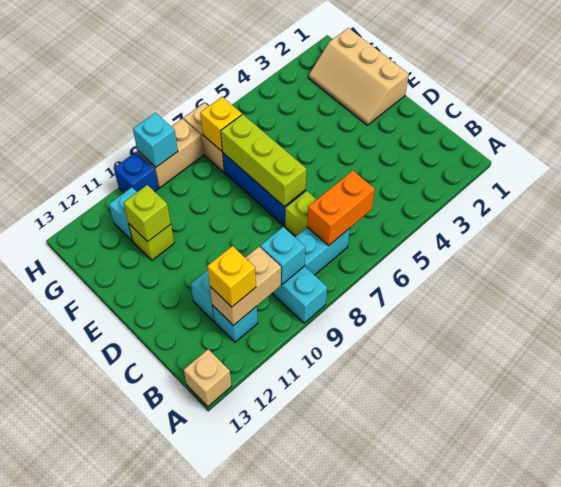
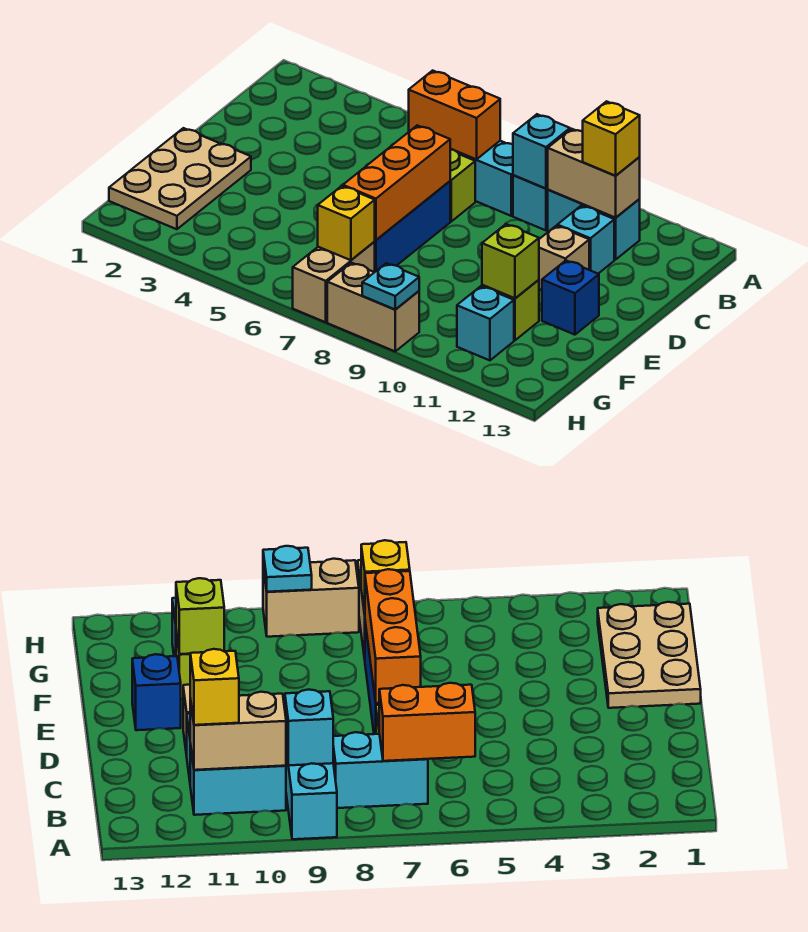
tan brick A13 level 1 -> tan brick D11 level 1
cyan brick B11 level 1 -> cyan brick B10:B11 level 1
lime brick D7:F7 level 2 -> orange brick D7:F7 level 2
tan slope E1:G2 level 1 top 1 -> tan plate E1:G2 level 1
cyan brick H9 level 2 -> cyan plate H9 level 2
blue brick H10 level 1 -> blue brick E12 level 1

